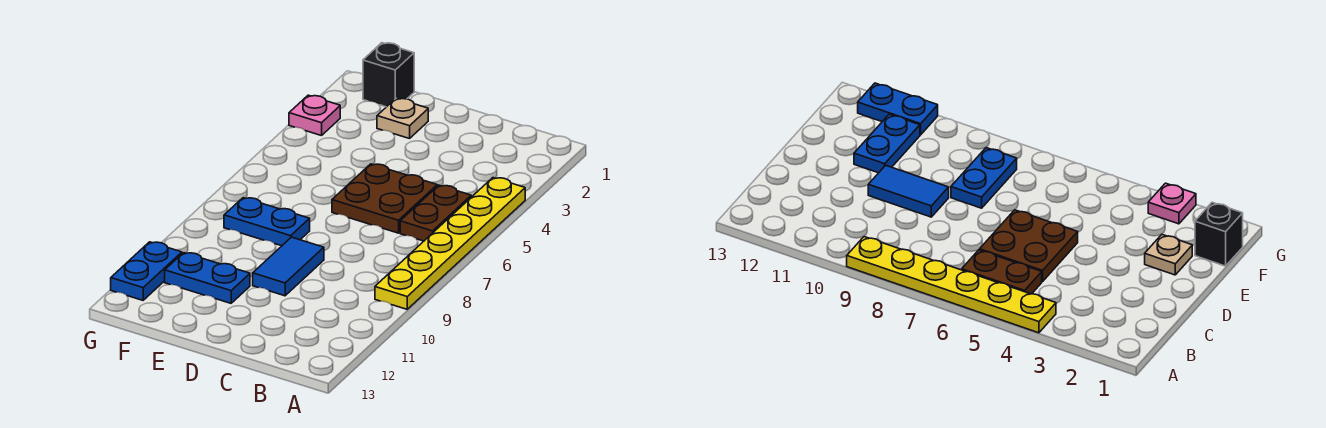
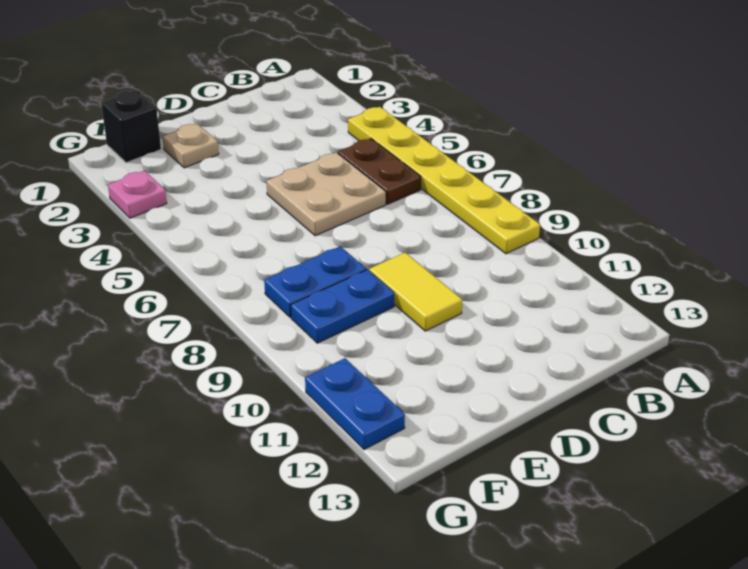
brown plate C5:D6 level 1 -> tan plate C5:D6 level 1
blue tile D9:D10 level 1 -> yellow tile D9:D10 level 1
blue plate E11:F11 level 1 -> blue plate E9:F9 level 1

